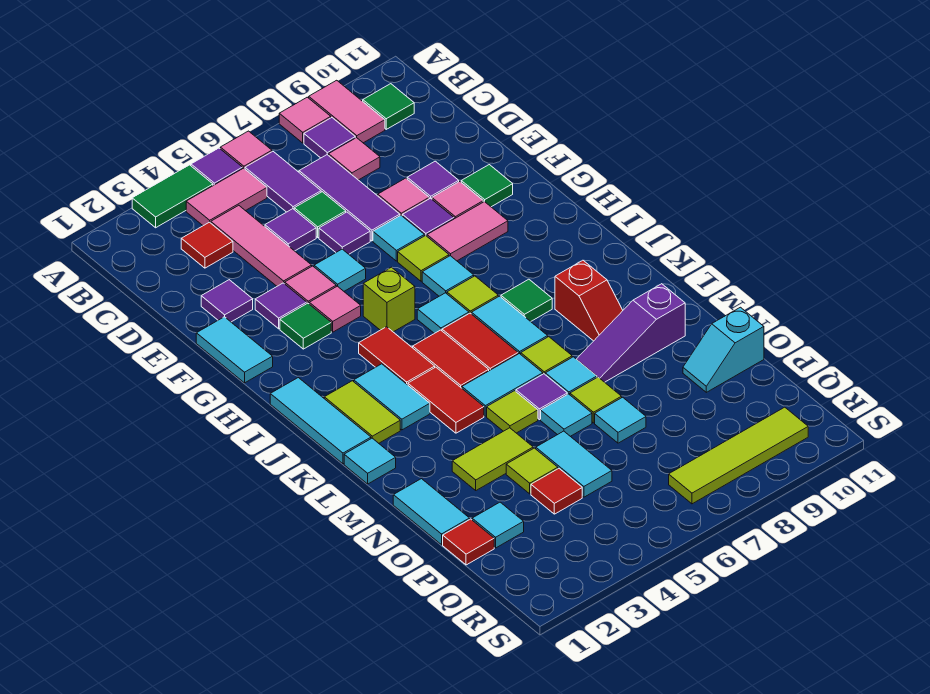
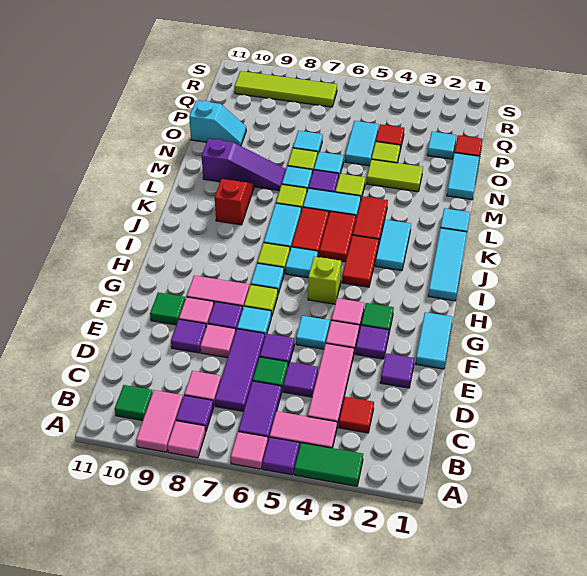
lime tile J2:K2 level 1 -> none
green tile J8 level 1 -> none

